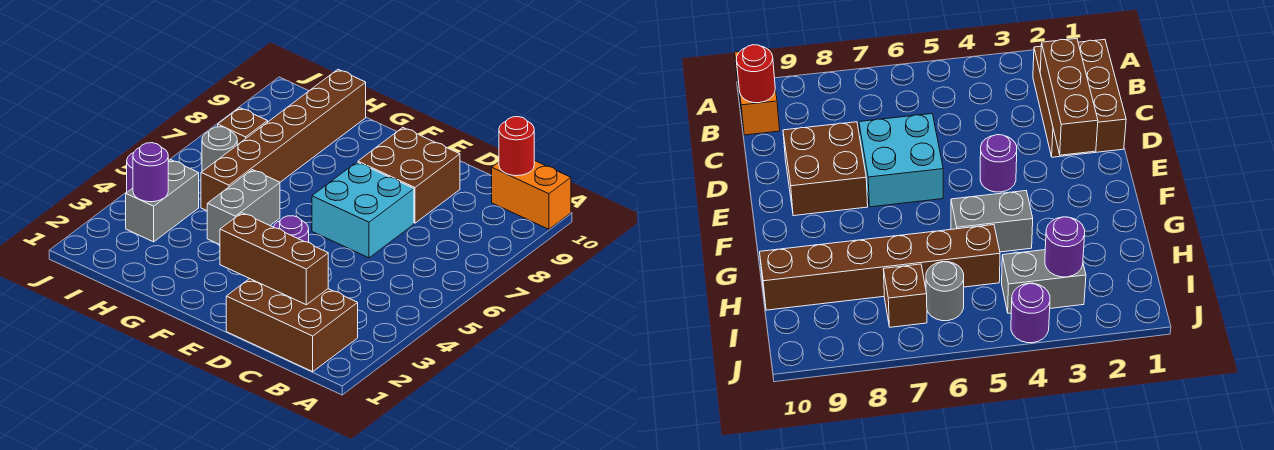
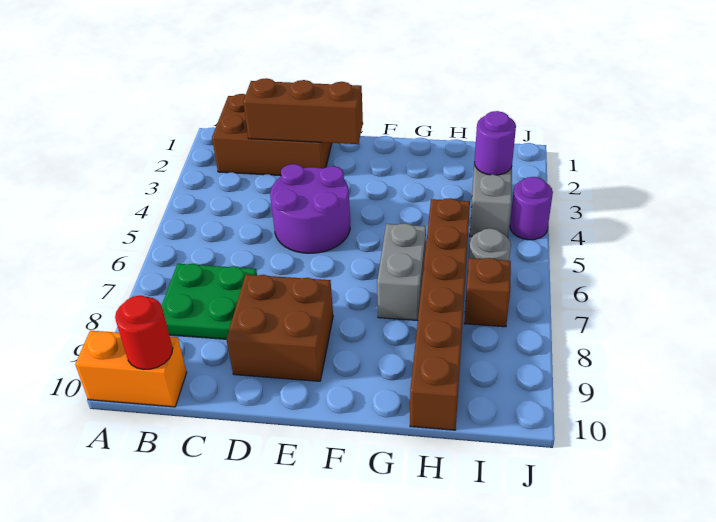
none -> green plate B7:C8 level 1
cyan brick D6:E7 level 1 -> none
purple round brick E4 level 1 -> purple round brick D4:E5 level 1
grey brick G4:G5 level 1 -> grey brick G6:G7 level 1

